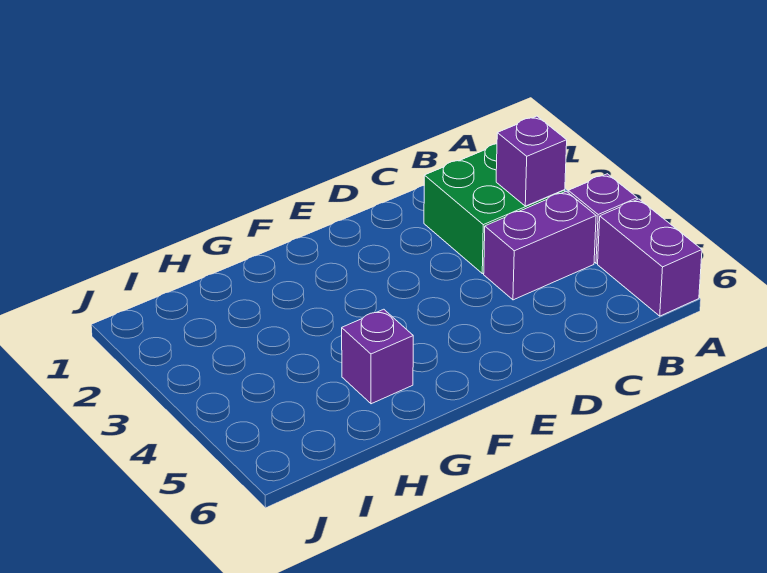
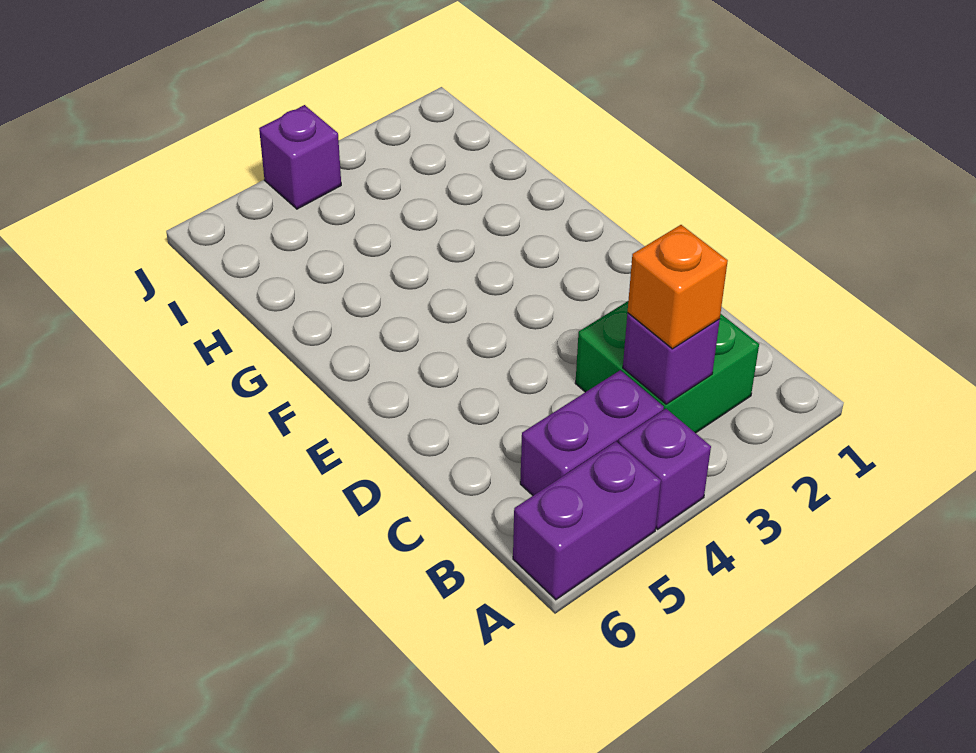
none -> orange brick B3 level 3
purple brick B4:C4 level 1 -> purple brick B4:B5 level 1
purple brick G5 level 1 -> purple brick J4 level 1

